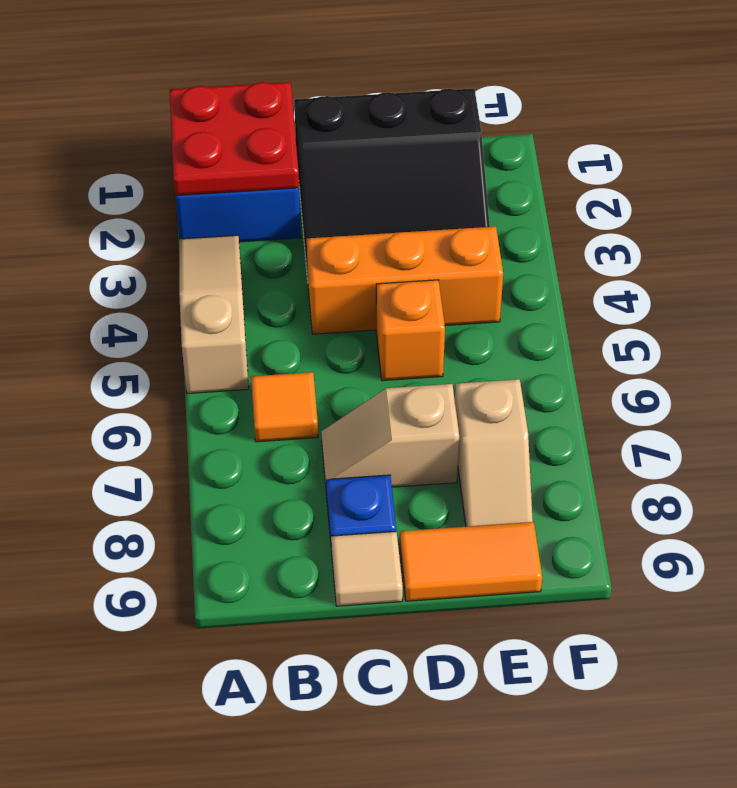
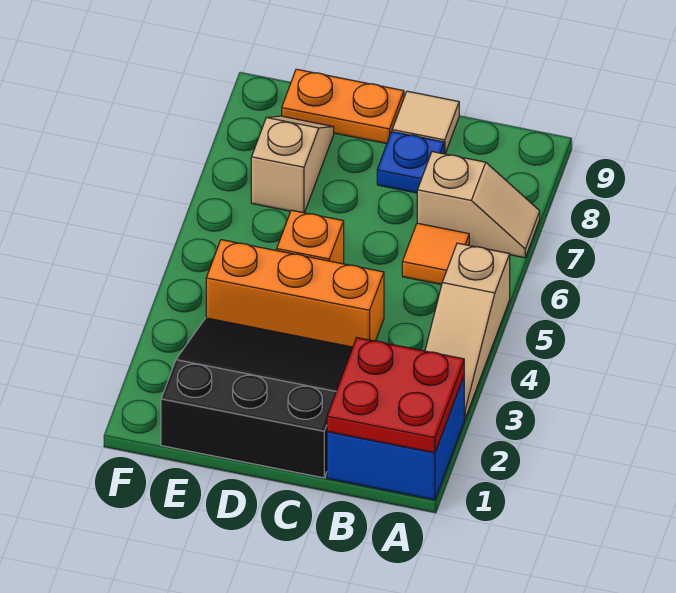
tan slope C7:D7 level 1 top D -> tan slope A7:B7 level 1 top B
orange tile D9:E9 level 1 -> orange plate D9:E9 level 1

